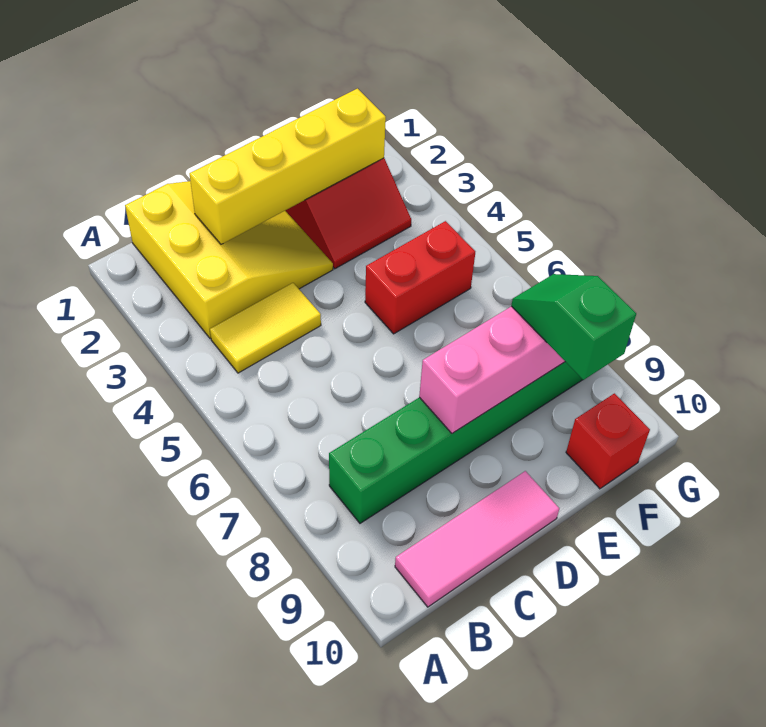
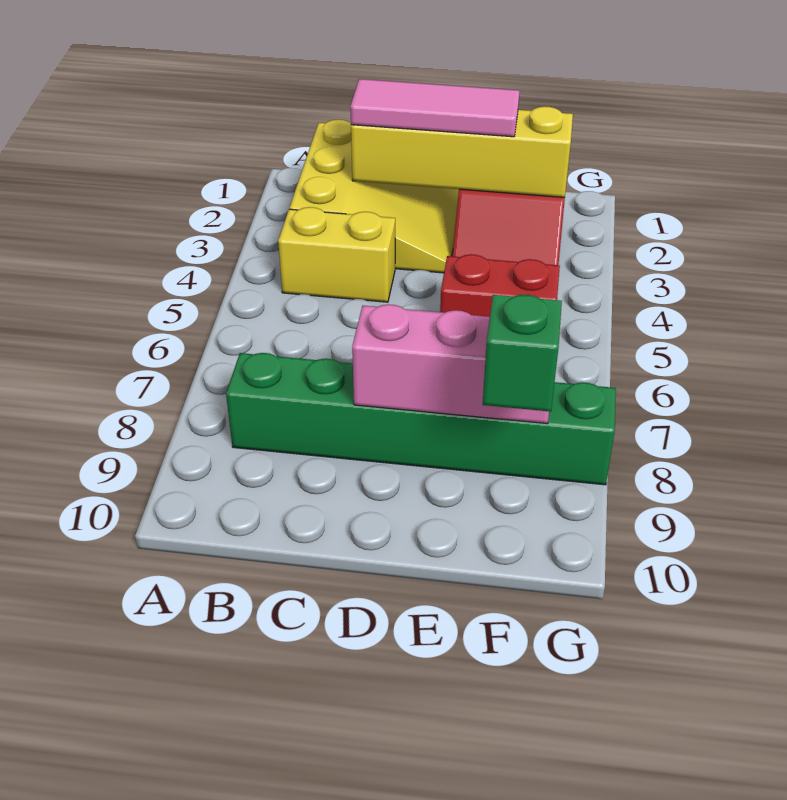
yellow tile B4:C4 level 1 -> yellow brick B4:C4 level 1
pink tile B10:D10 level 1 -> pink tile C2:E2 level 3
red brick F10 level 1 -> none

